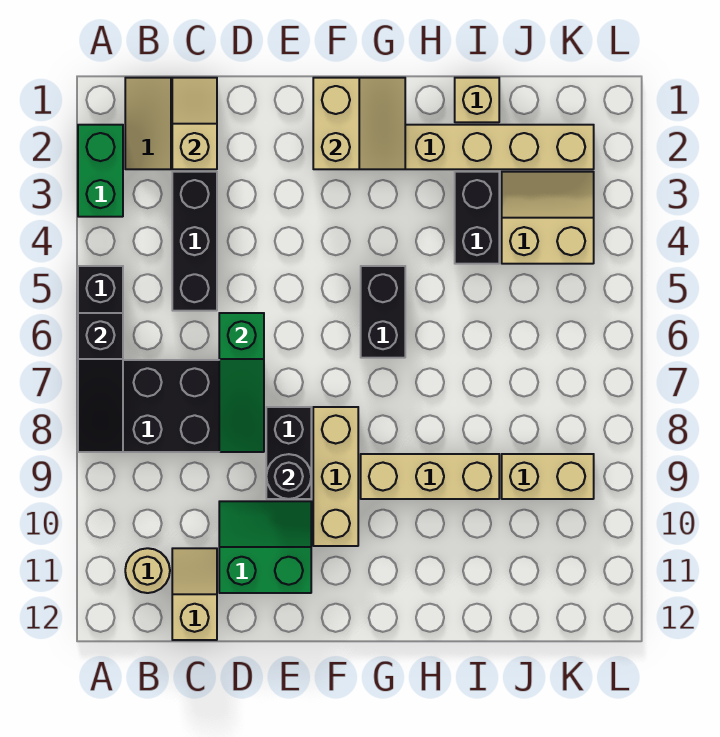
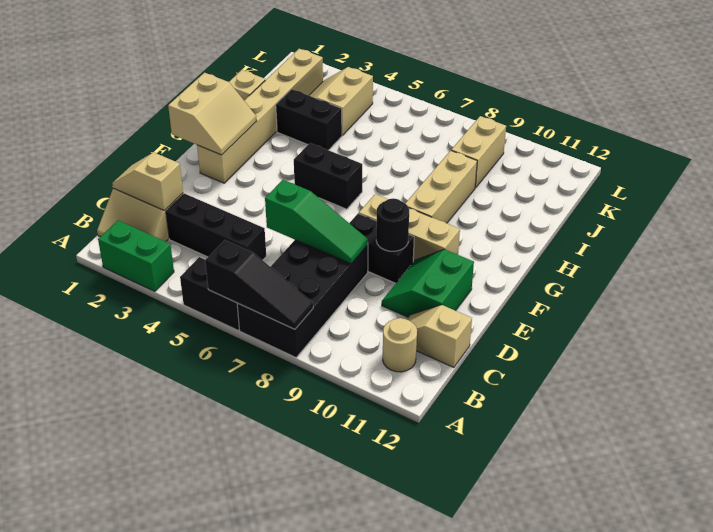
tan slope F1:G2 level 2 top F -> tan slope F1:G2 level 2 top 1

